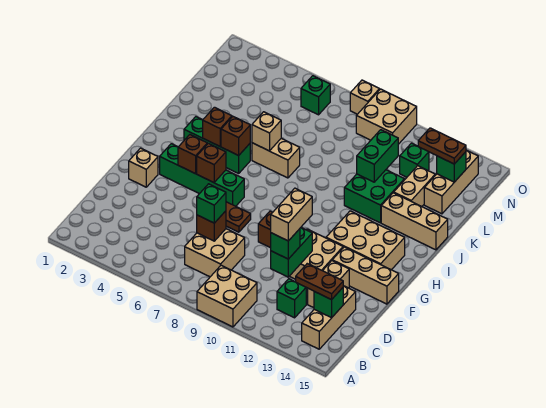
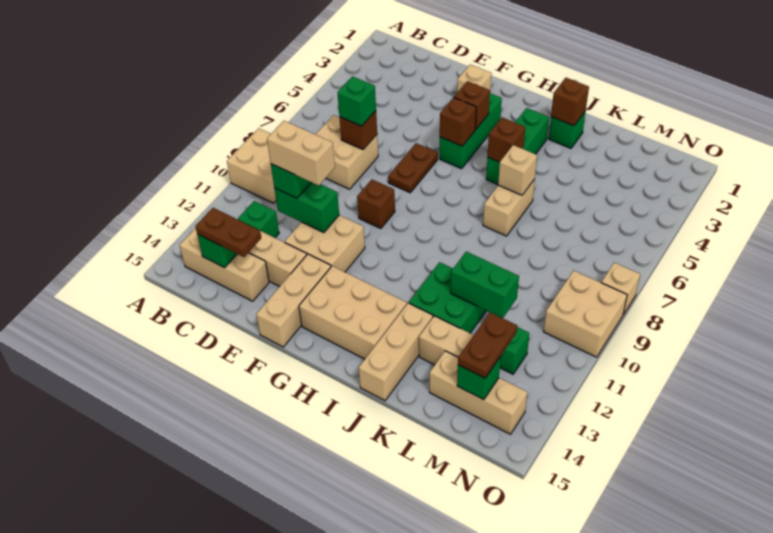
brown plate C13:C14 level 3 -> brown plate C14:D14 level 3
green brick G3:G6 level 1 -> green brick G3:G5 level 1
tan brick G12:H14 level 1 -> tan brick G13:I14 level 1
brown brick I4 level 2 -> brown brick J2 level 2
green brick N6 level 1 -> green brick J2 level 1

